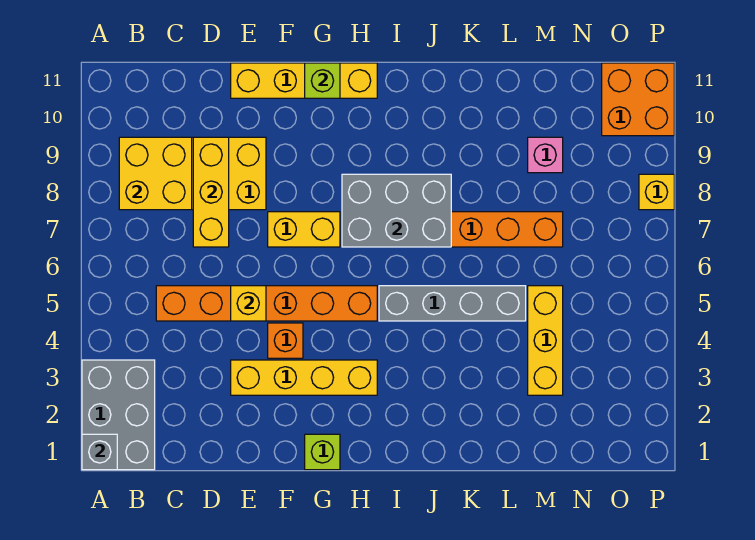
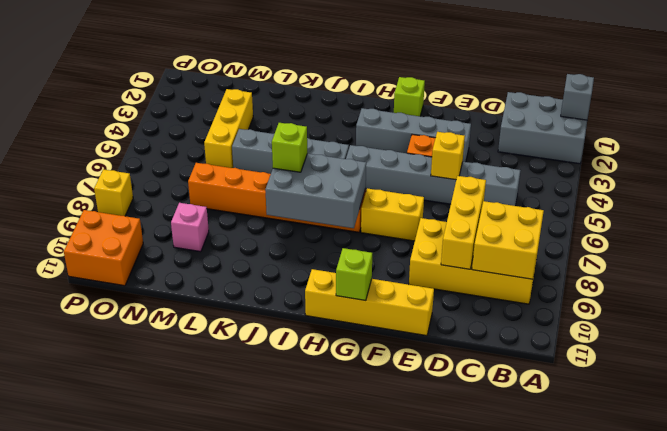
grey brick A1:B3 level 1 -> grey brick A1:C2 level 1
orange brick C5:H5 level 1 -> grey brick C5:H5 level 1
yellow brick E3:H3 level 1 -> grey brick E3:H3 level 1
none -> lime brick J7 level 3

